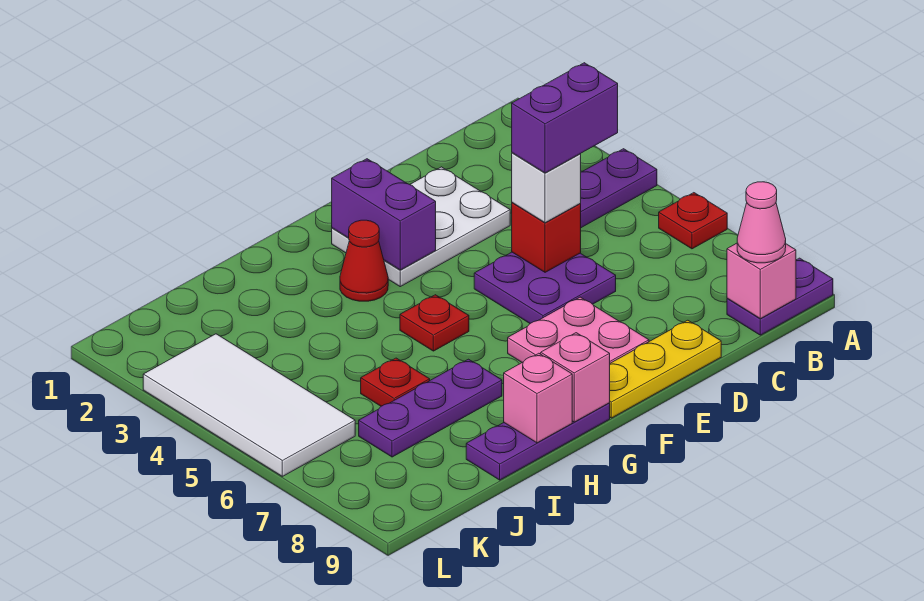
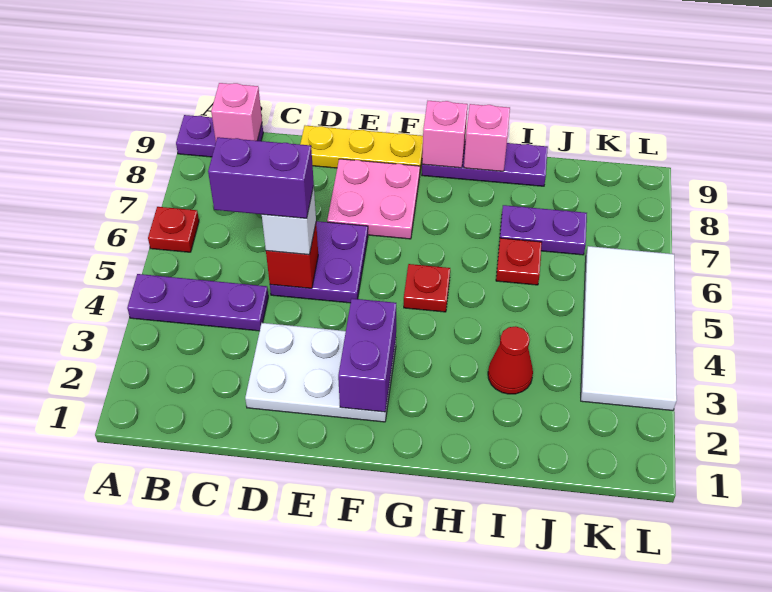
pink cone B9 level 3 -> none
red cone G3 level 1 -> red cone I3 level 1
purple plate H7:J7 level 1 -> purple plate I7:J7 level 1

